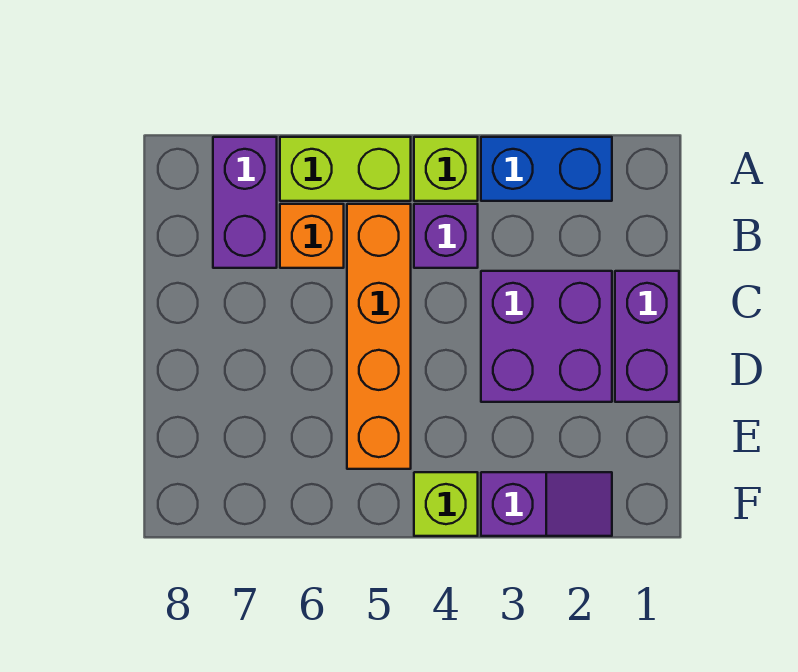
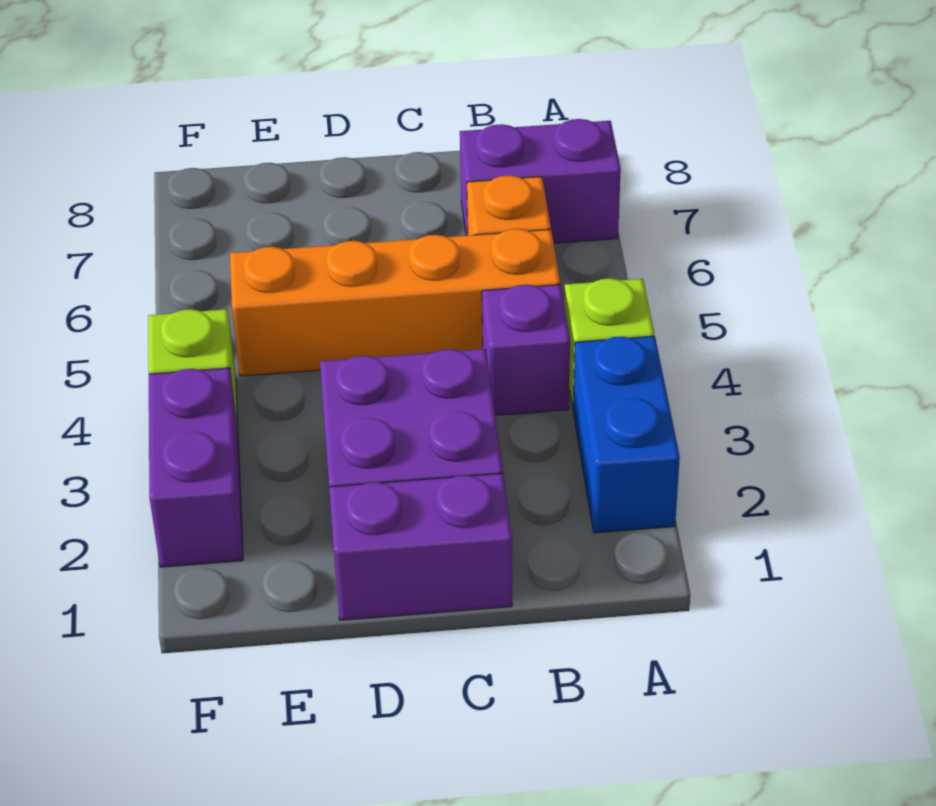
lime brick A5:A6 level 1 -> none
purple slope F2:F3 level 1 top 3 -> purple brick F2:F3 level 1

